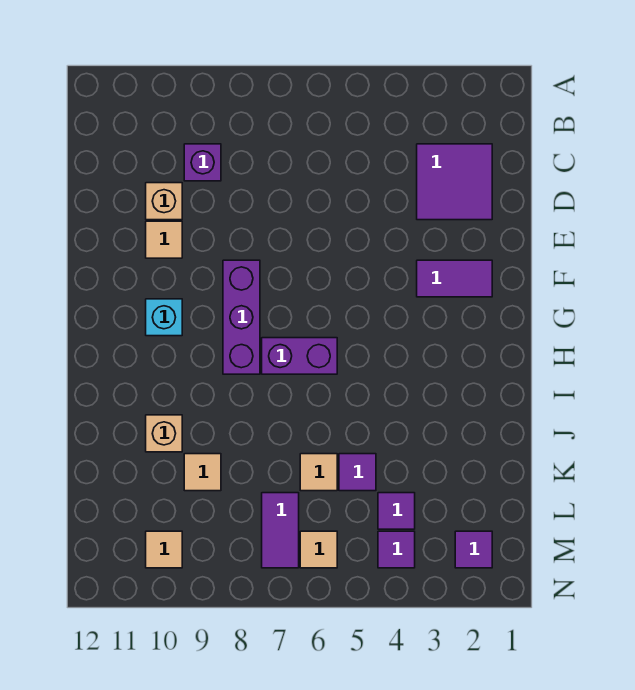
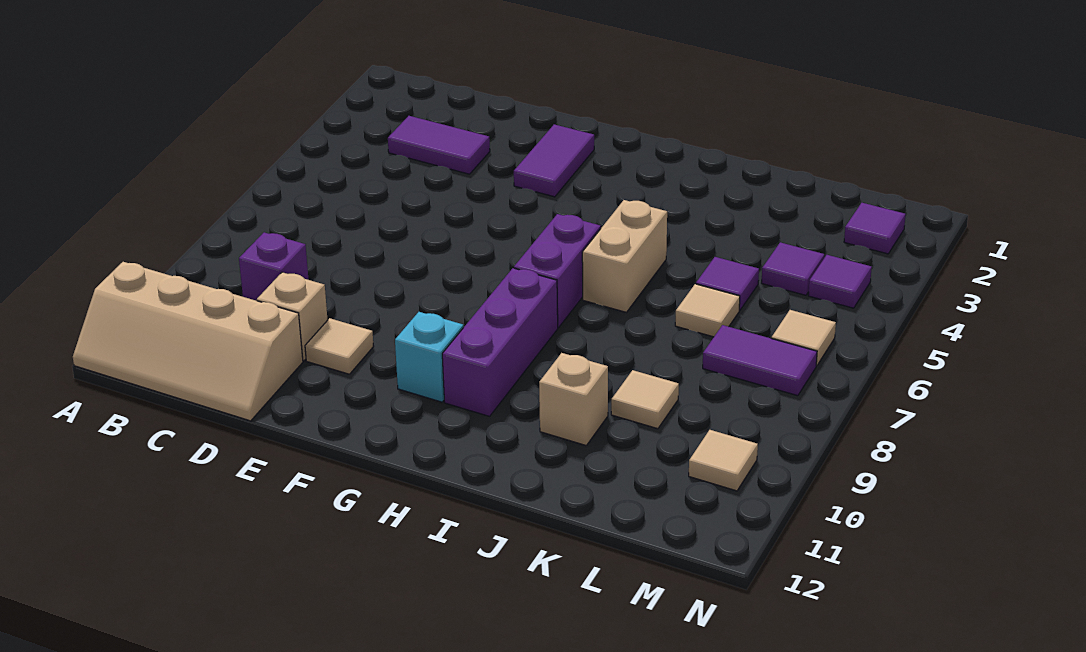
none -> tan slope A11:D12 level 1 top 11
purple tile C2:D3 level 1 -> purple tile C3:D3 level 1
purple brick F8:H8 level 1 -> purple brick H8:H10 level 1
none -> tan brick I5:I6 level 1

